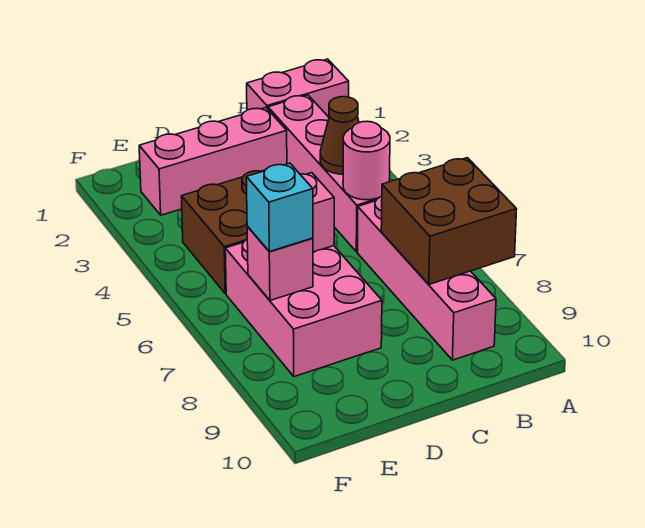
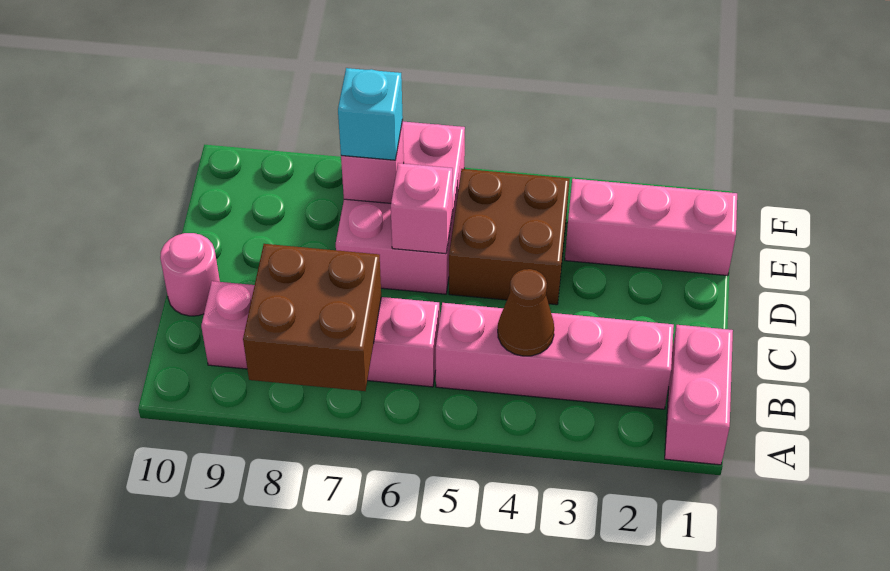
pink round brick B5 level 2 -> pink round brick C10 level 1
pink brick C2:E2 level 1 -> pink brick E1:E3 level 1
pink brick D6:E8 level 1 -> pink brick D6:F7 level 1

